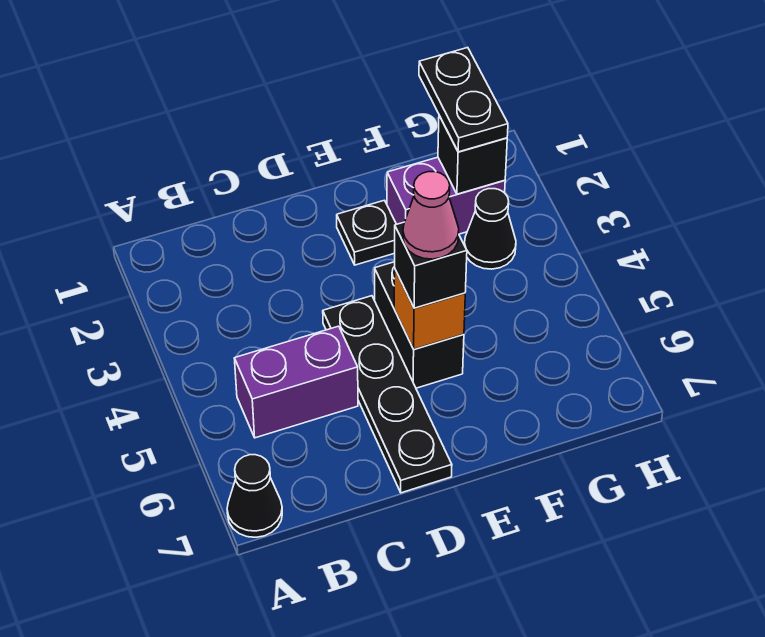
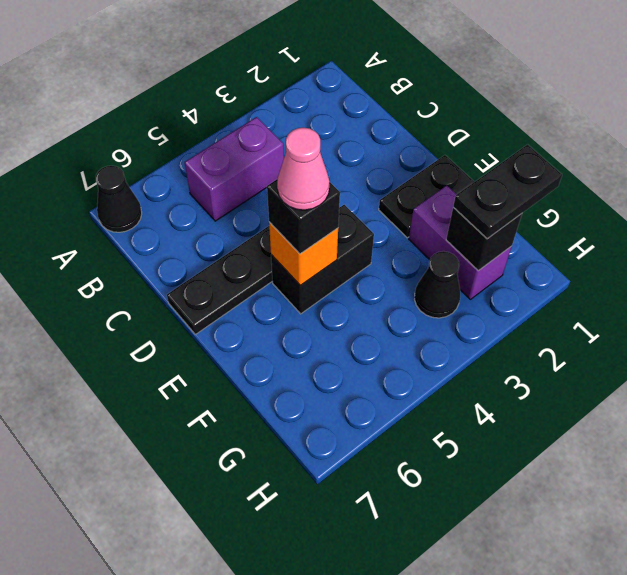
purple brick B5:C5 level 1 -> purple brick B4:B5 level 1
black plate E2 level 1 -> black plate E1:E2 level 1

